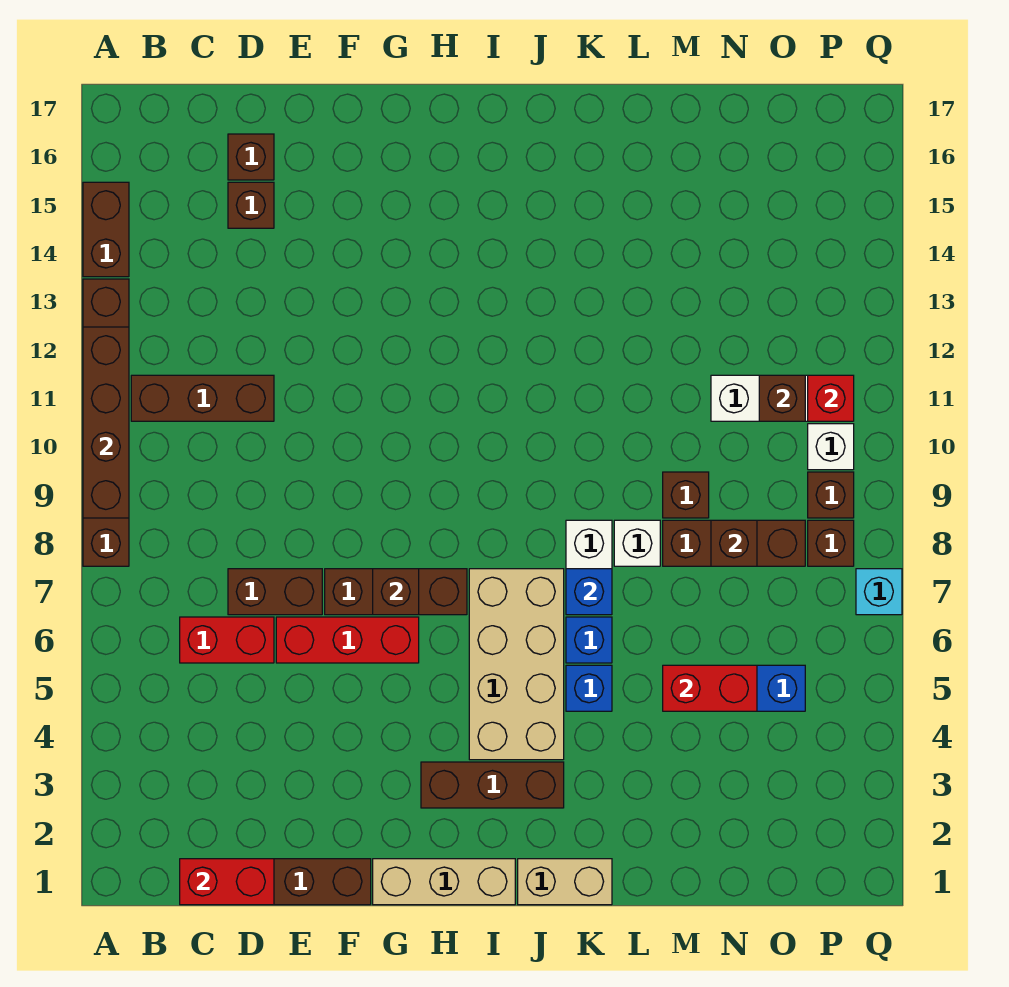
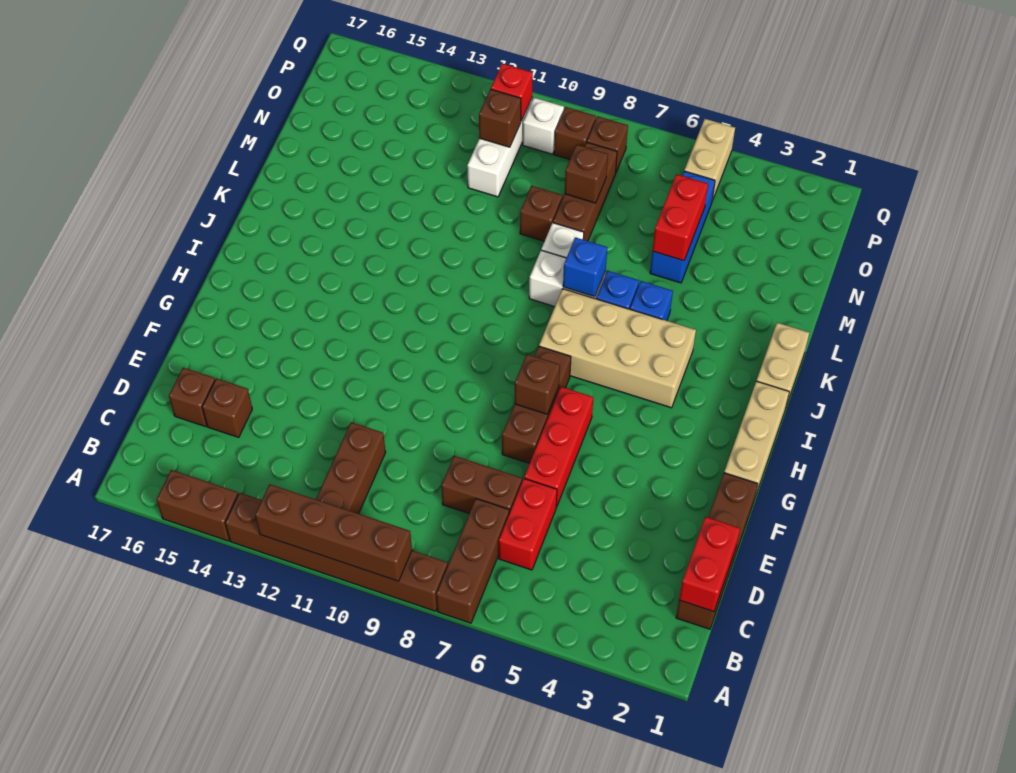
brown brick D7:E7 level 1 -> brown brick D7:D8 level 1
brown brick H3:J3 level 1 -> brown brick A7:C7 level 1
none -> tan brick P5:Q5 level 1
cyan brick Q7 level 1 -> none

